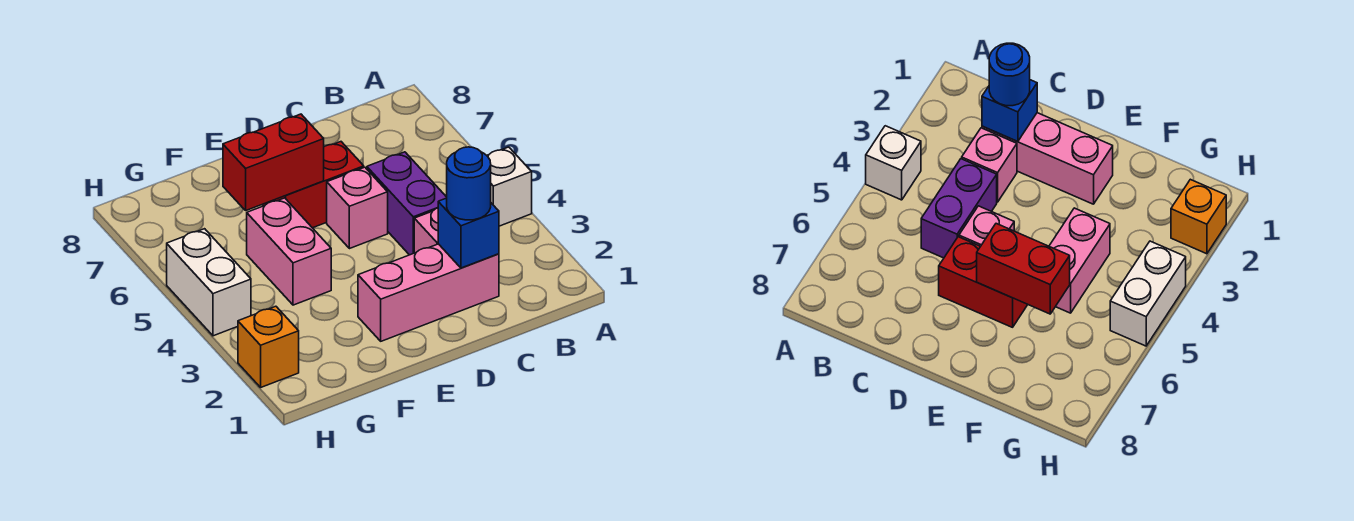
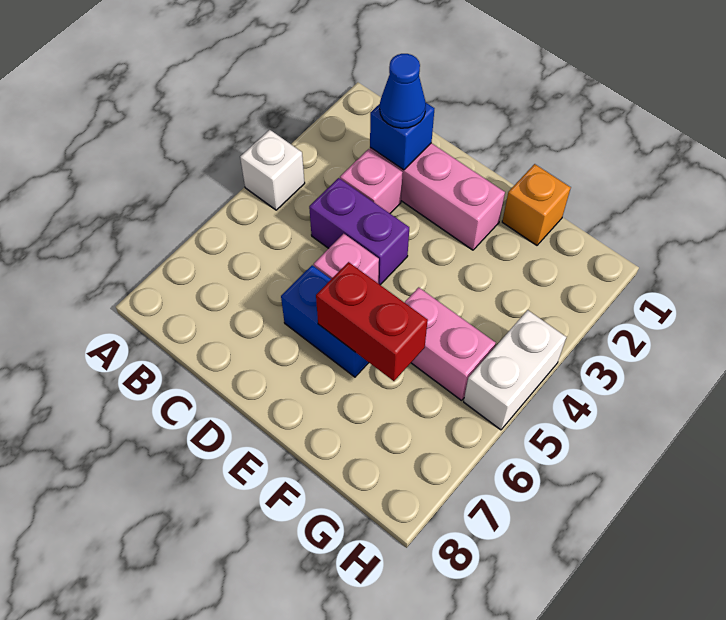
blue round brick C2 level 3 -> blue cone C2 level 3
purple brick C4:C5 level 1 -> purple brick C4:D4 level 1
red brick D6:E6 level 1 -> blue brick D6:E6 level 1
pink brick F4:F5 level 1 -> pink brick F5:G5 level 1
orange brick H2 level 1 -> orange brick F1 level 1

